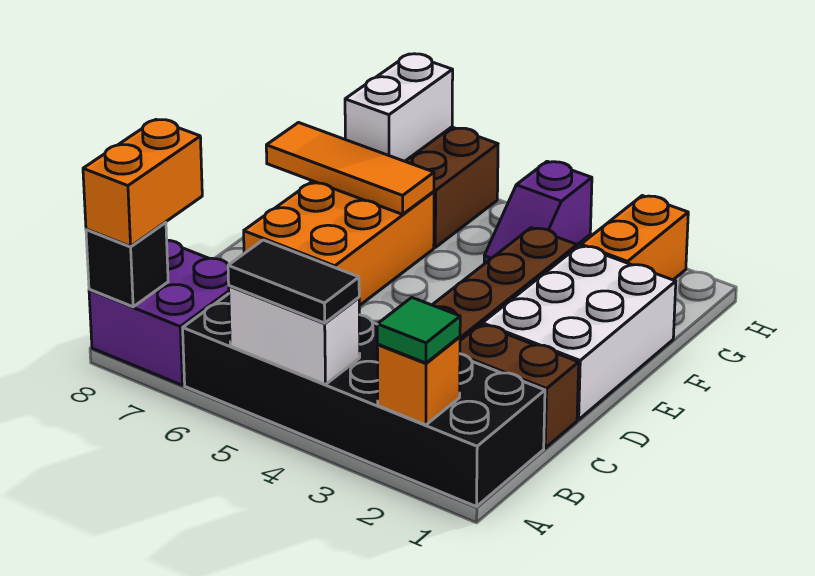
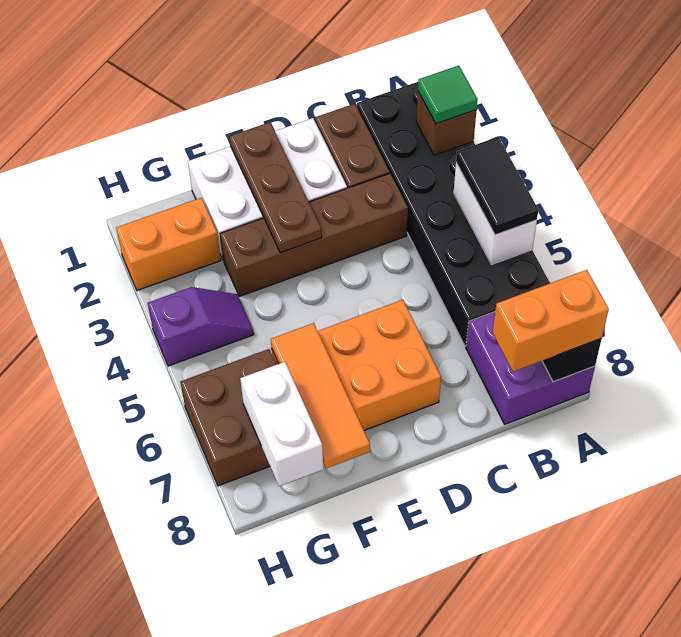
orange brick A2 level 2 -> brown brick A2 level 2
none -> brown plate E1:E3 level 2
white brick G7:H7 level 2 -> white brick G7:G8 level 2

